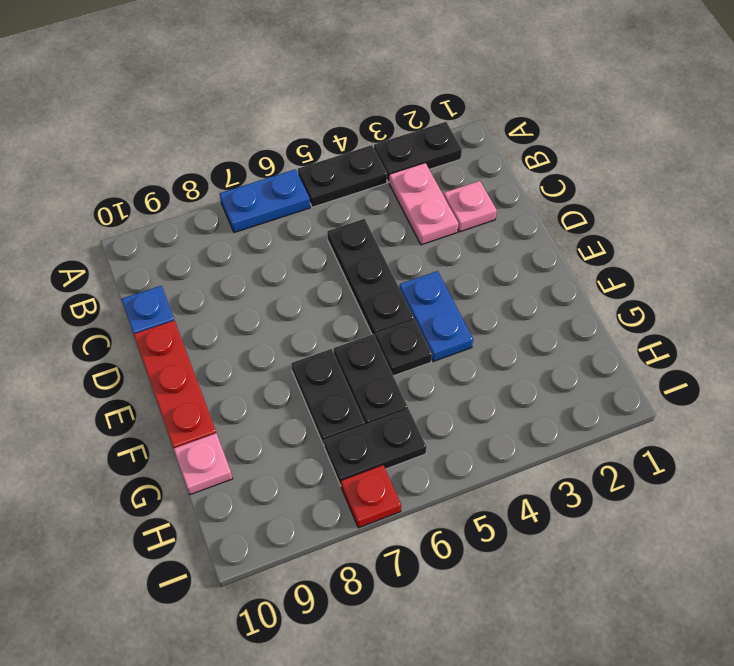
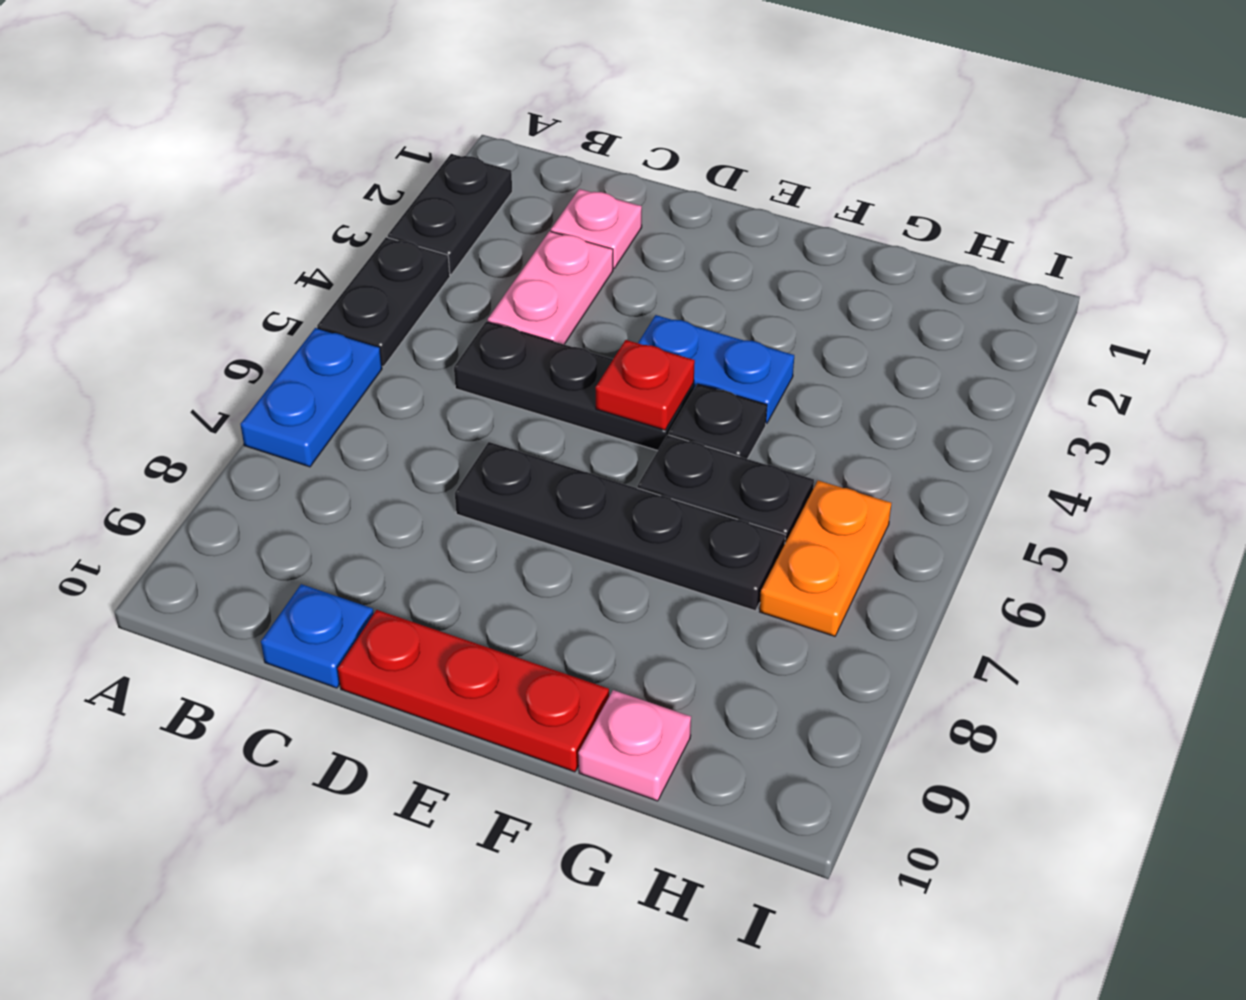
pink plate B3:C3 level 1 -> pink plate C3:C4 level 1
black plate F7:G7 level 1 -> black plate D7:G7 level 1
black plate H6:H7 level 1 -> orange plate H6:H7 level 1
red plate I7 level 1 -> red plate E5 level 2

